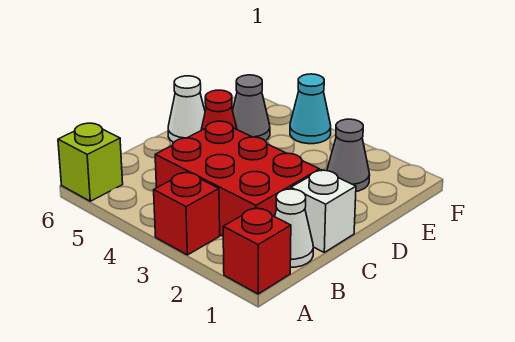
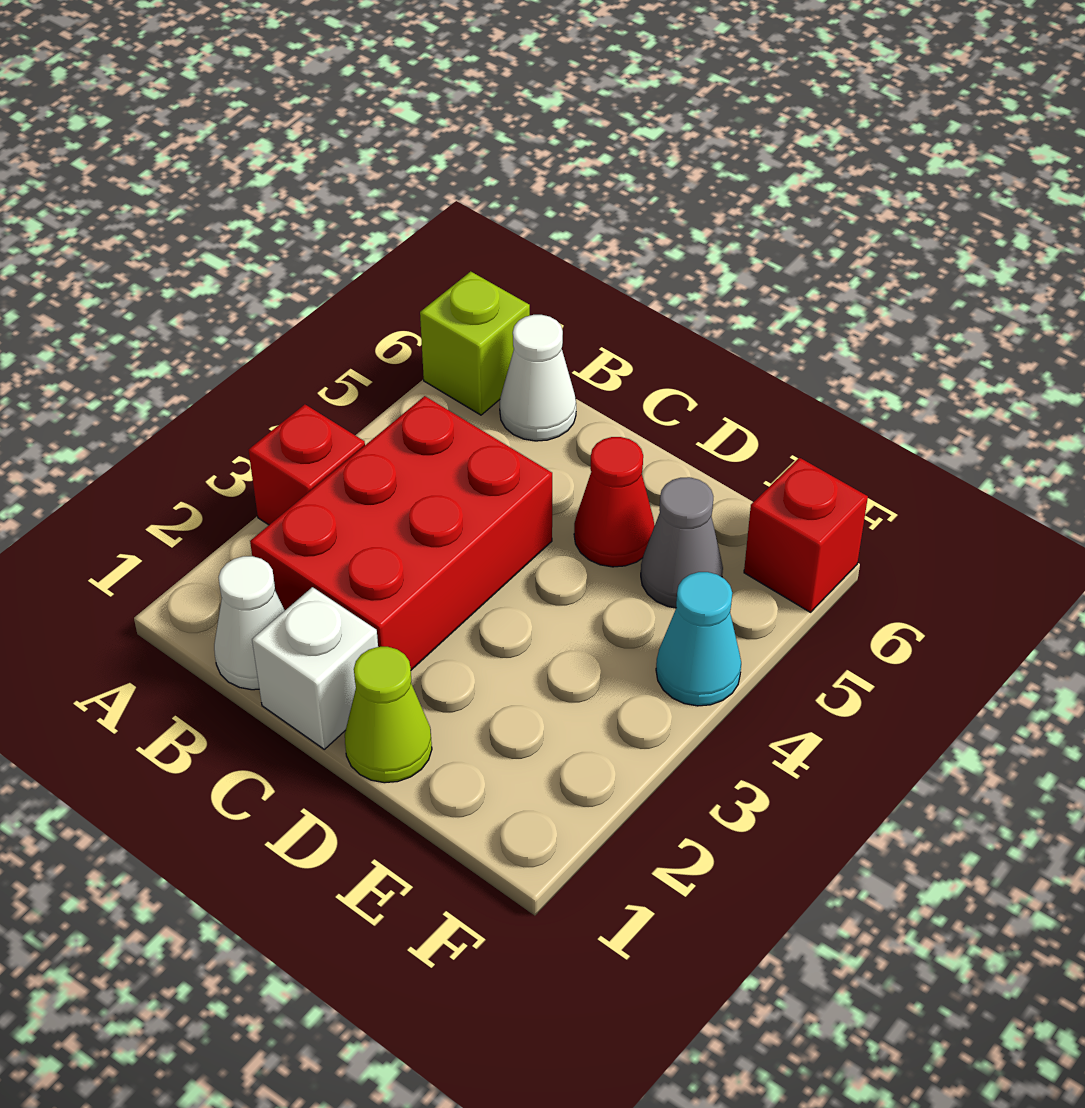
red brick A1 level 1 -> red brick F6 level 1
none -> lime cone D1 level 1
white cone D6 level 1 -> white cone B6 level 1
grey cone E2 level 1 -> none

